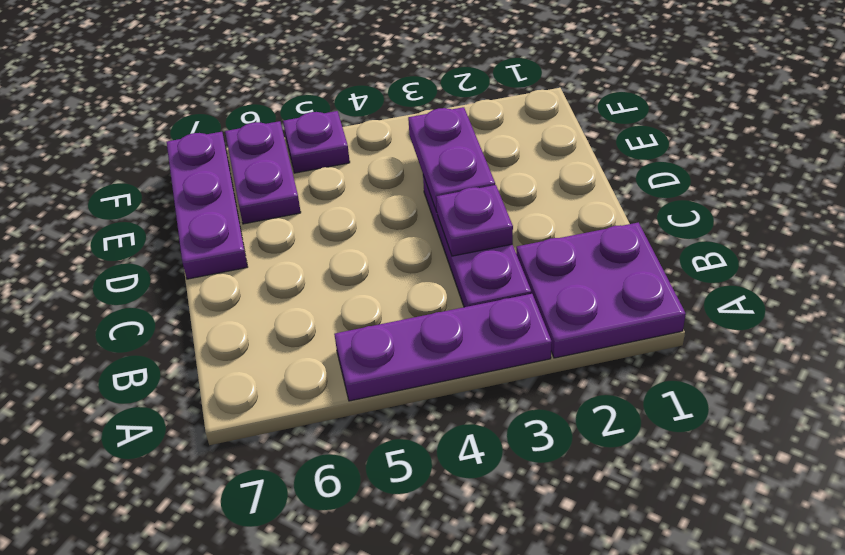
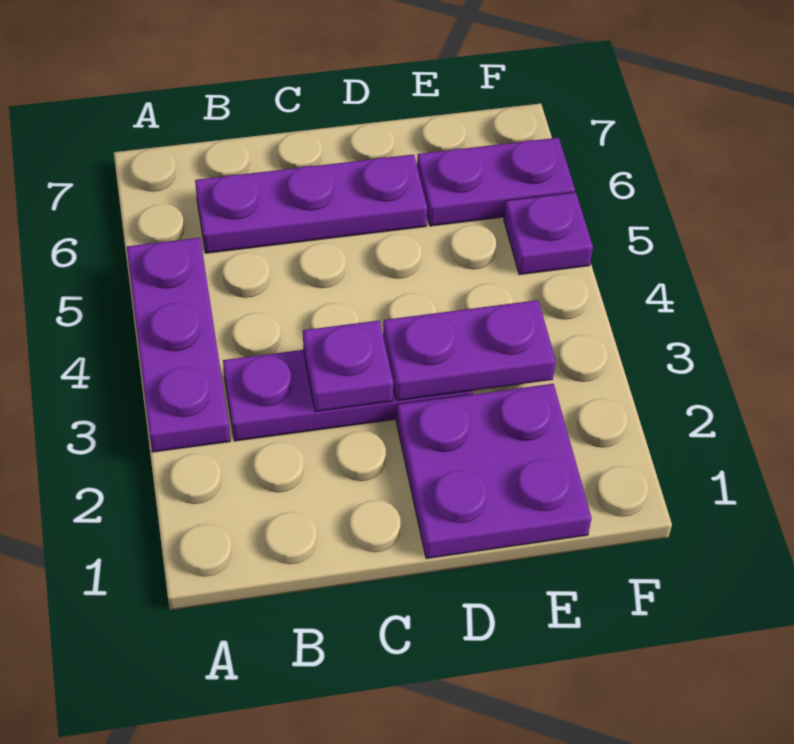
purple plate A1:B2 level 1 -> purple plate D1:E2 level 1
purple plate D7:F7 level 1 -> purple plate B6:D6 level 1

